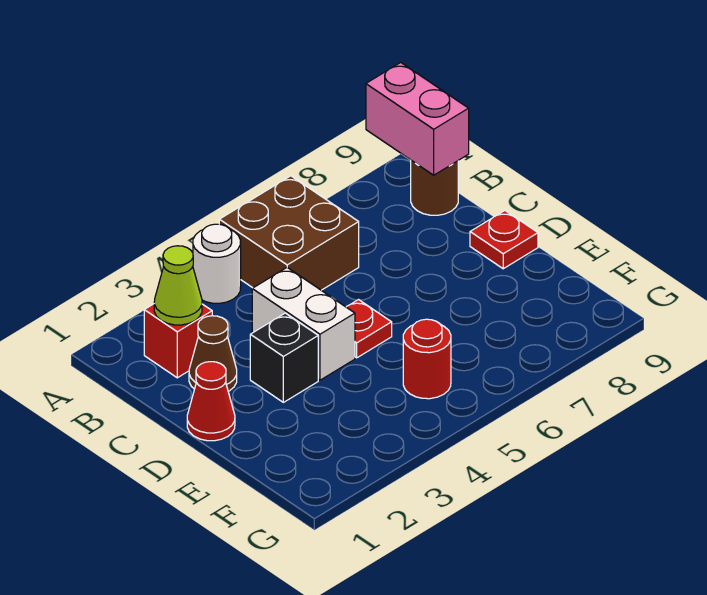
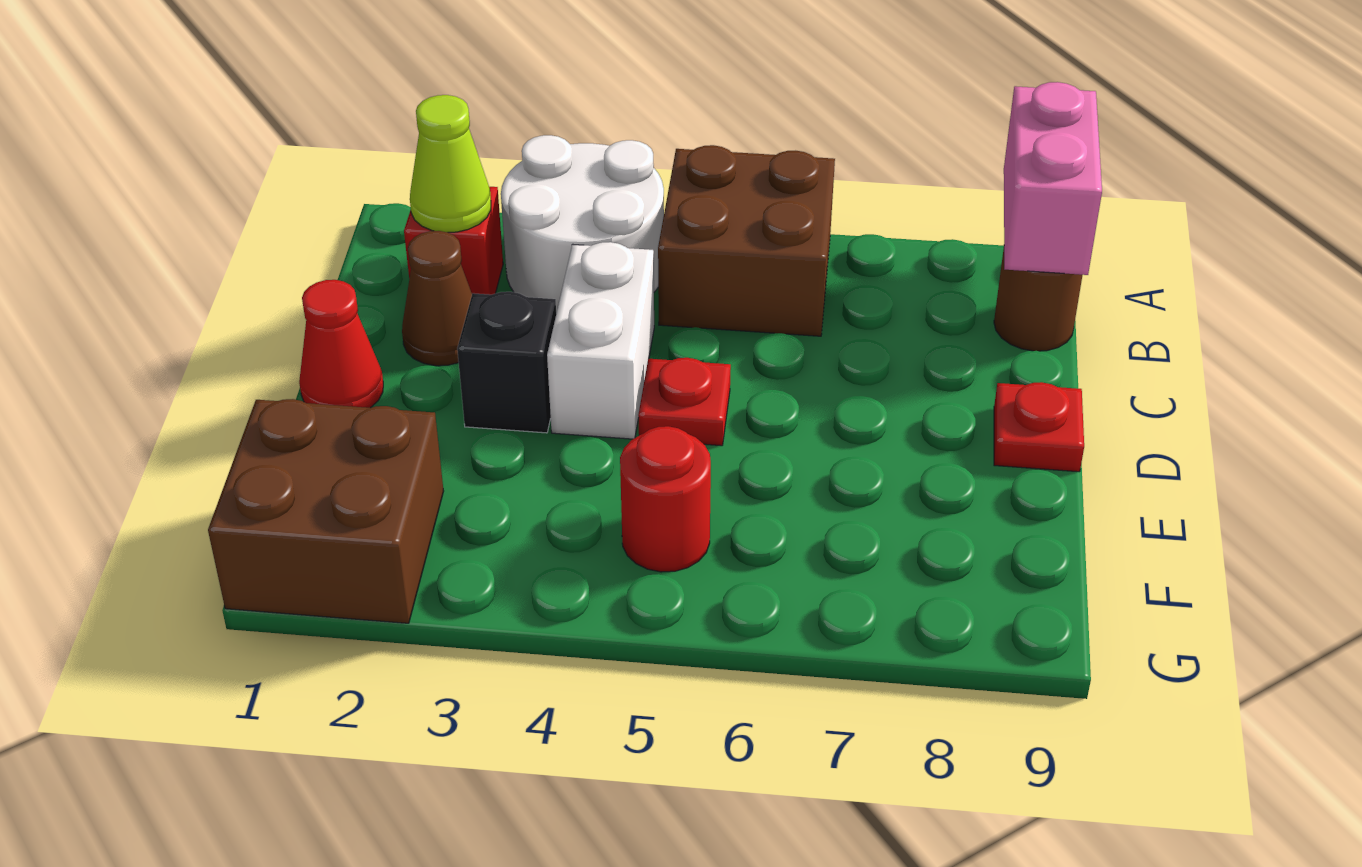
white round brick A4 level 1 -> white round brick A3:B4 level 1
none -> brown brick F1:G2 level 1

